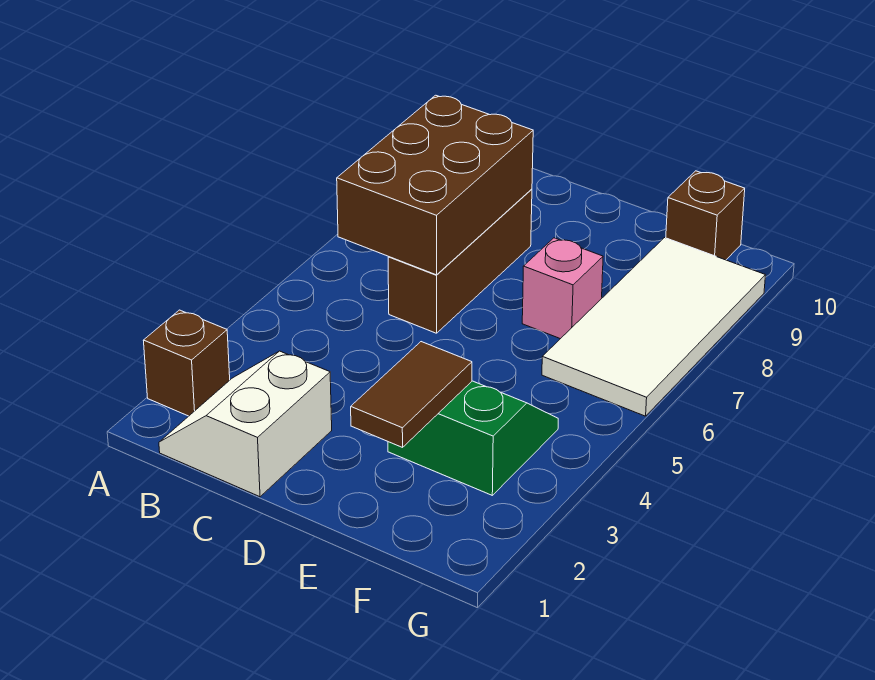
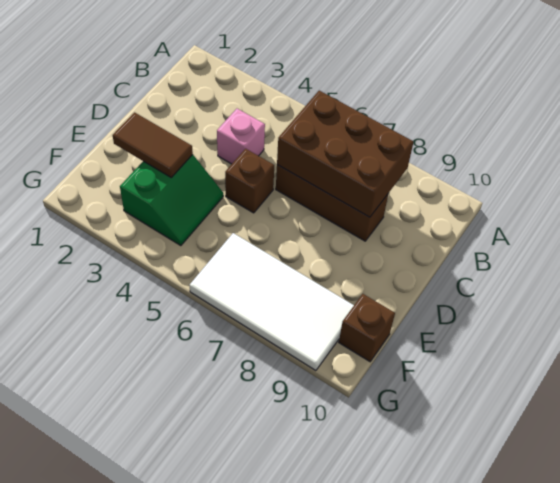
brown brick A2 level 1 -> brown brick D5 level 1
white slope B1:C2 level 1 top C -> none
pink brick E7 level 1 -> pink brick C4 level 1

